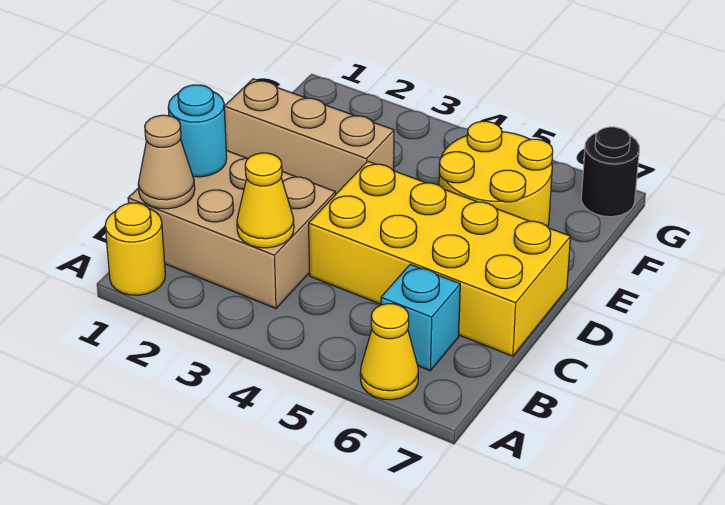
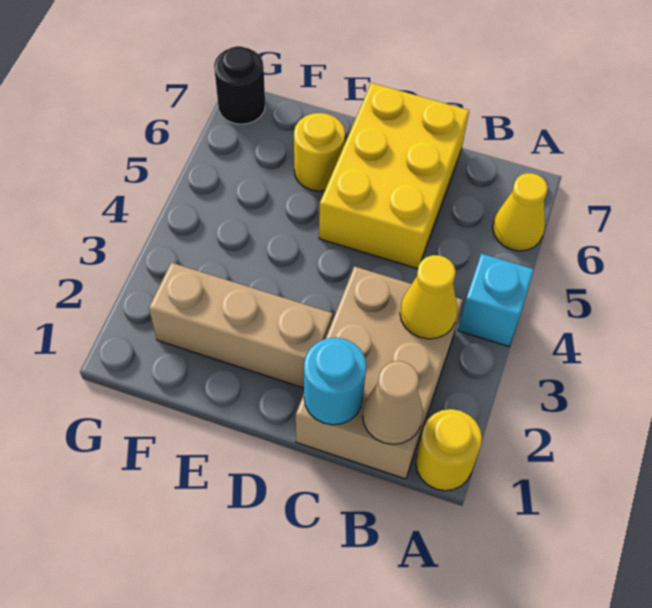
cyan brick B6 level 1 -> cyan brick A4 level 1
yellow brick C4:D7 level 1 -> yellow brick C5:D7 level 1
tan brick E1:E3 level 1 -> tan brick D2:F2 level 1
yellow round brick E5:F6 level 1 -> yellow round brick E6 level 1

